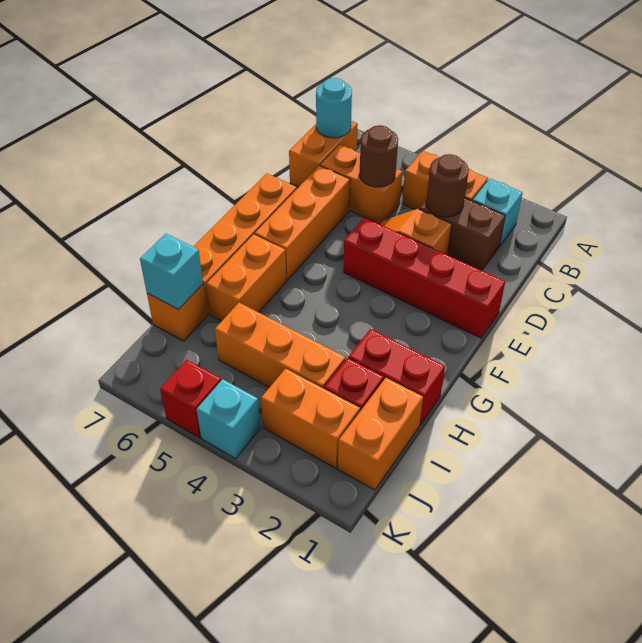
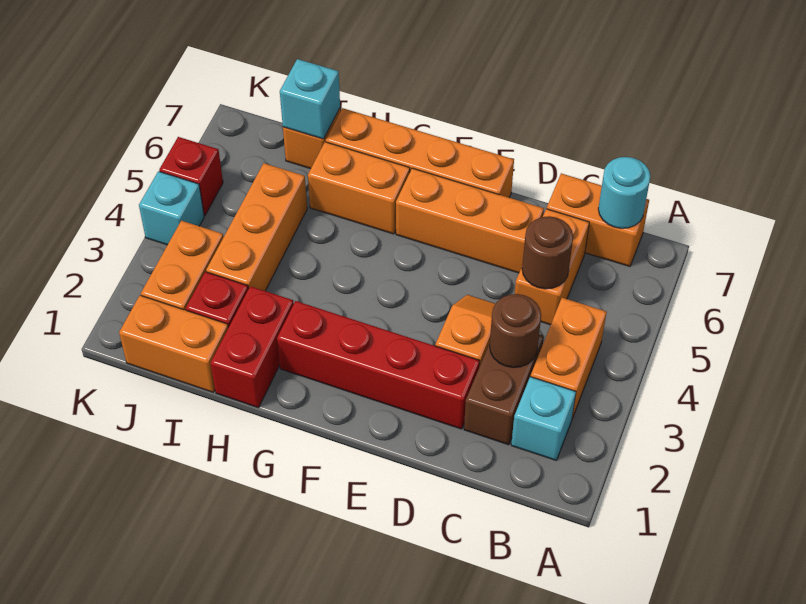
red brick E1:E4 level 1 -> red brick D2:G2 level 1

